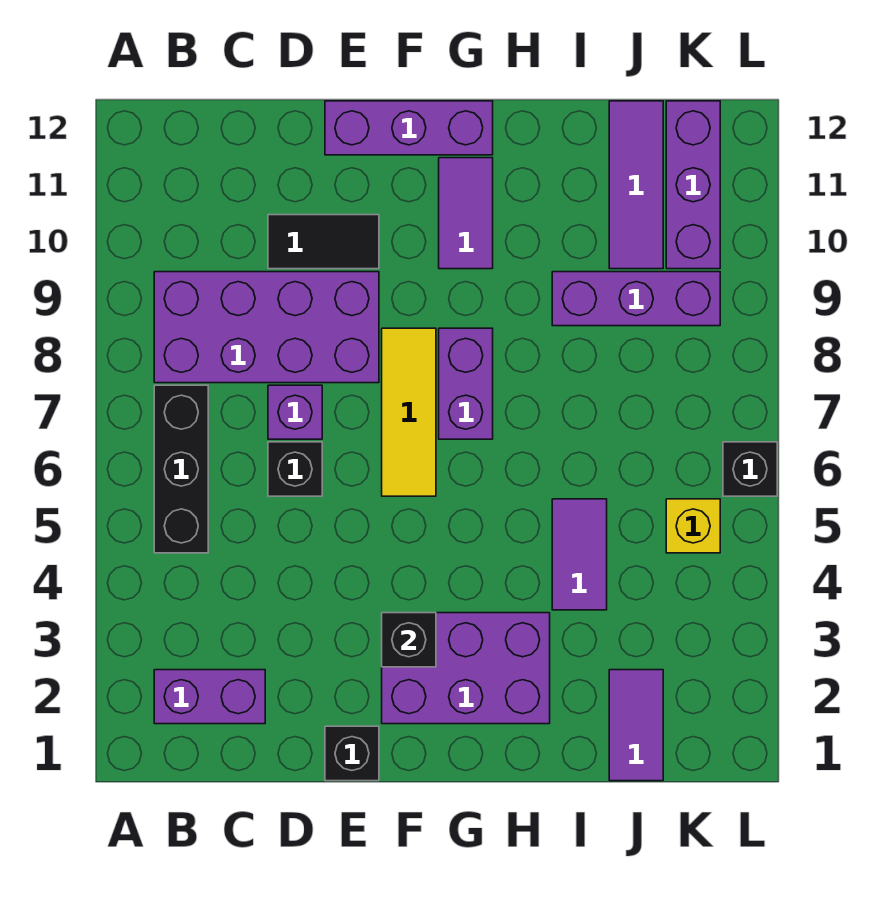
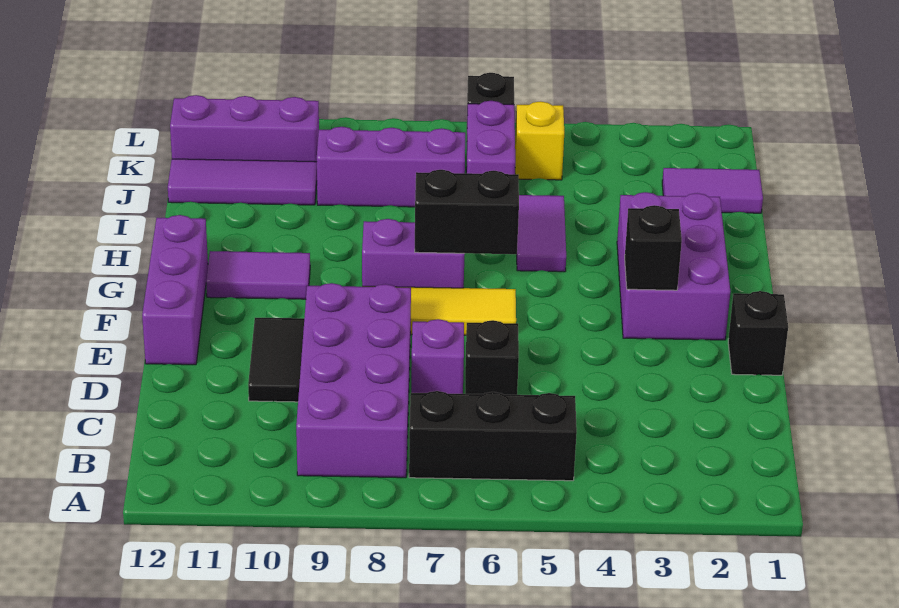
purple brick B2:C2 level 1 -> purple brick J6:K6 level 1
none -> black brick G6:G7 level 2
purple tile I4:I5 level 1 -> purple tile H5:I5 level 1
purple brick I9:K9 level 1 -> purple brick J7:J9 level 1

